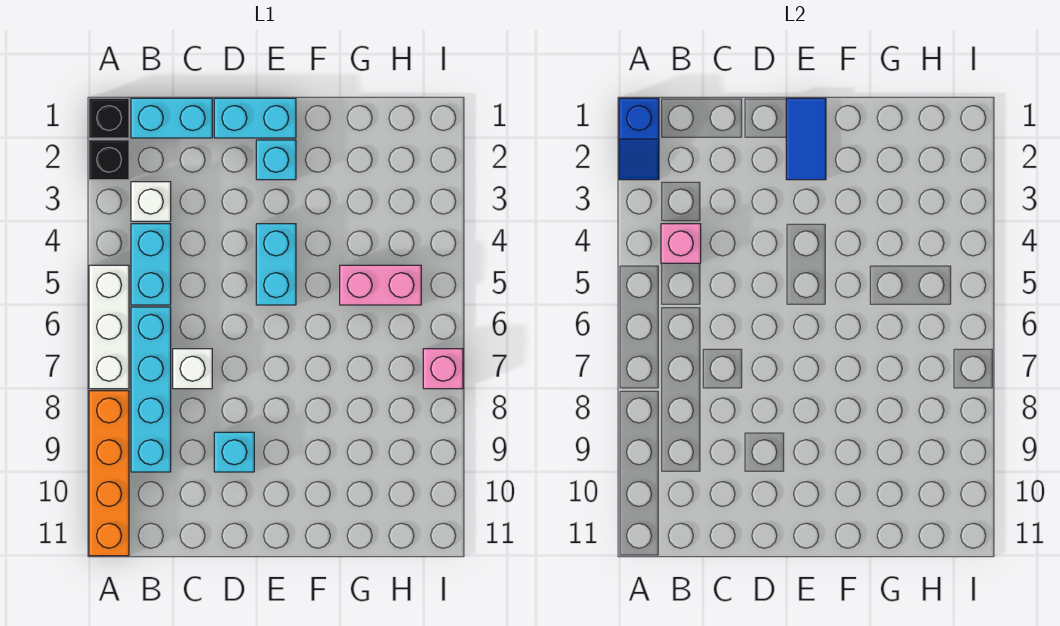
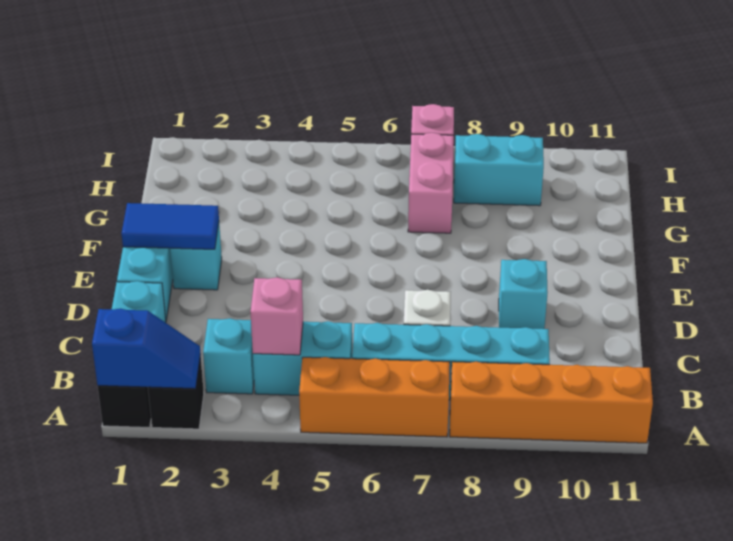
white brick A5:A7 level 1 -> orange brick A5:A7 level 1
white brick B3 level 1 -> cyan brick B3 level 1
cyan brick E4:E5 level 1 -> cyan brick H8:H9 level 1
pink brick G5:H5 level 1 -> pink brick G7:H7 level 1

